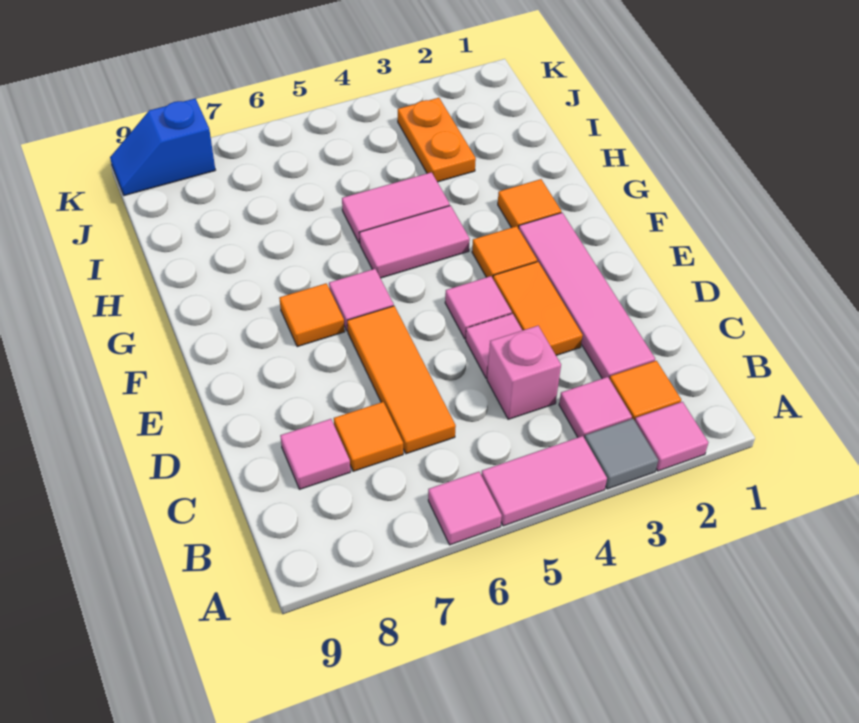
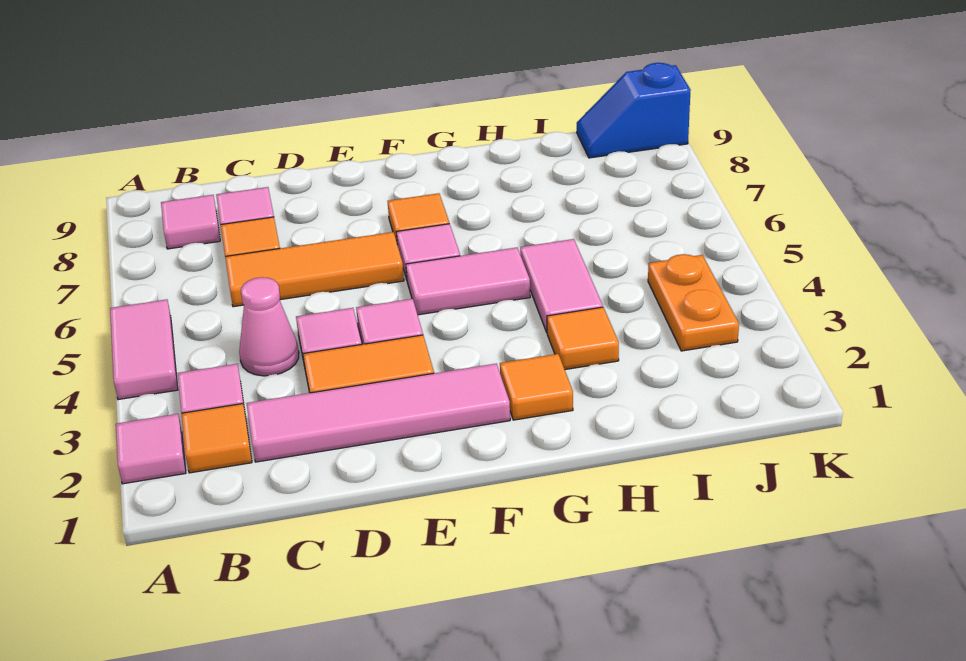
grey tile A3 level 1 -> none
pink tile A6 level 1 -> pink tile B8 level 1
pink brick C4 level 1 -> pink cone C4 level 1
orange tile F3 level 1 -> orange tile H3 level 1
pink tile G4:G5 level 1 -> pink tile F5:G5 level 1
orange plate I3:J3 level 1 -> orange plate J3:J4 level 1
blue slope K8:K9 level 1 top 8 -> blue slope J9:K9 level 1 top K

